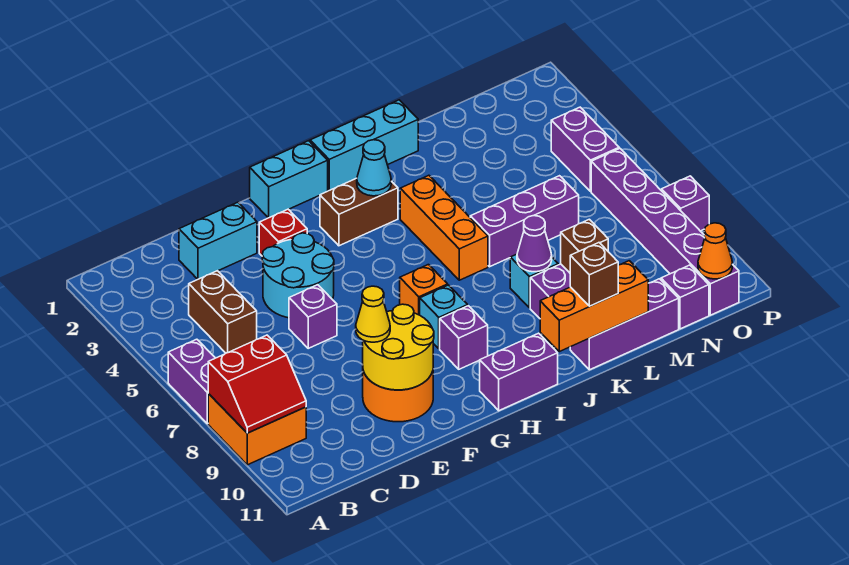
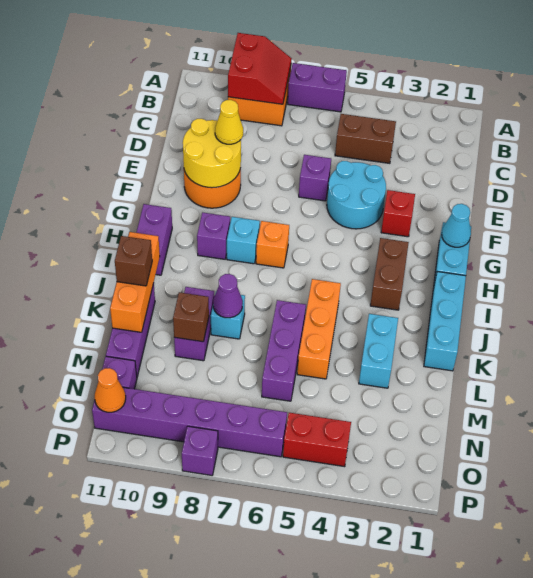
red slope A8:B9 level 2 top 8 -> red slope A8:B9 level 2 top 9
cyan brick D2:E2 level 1 -> cyan brick K3:L3 level 1
cyan cone I3 level 2 -> cyan cone G1 level 2
orange brick J4:J6 level 1 -> orange brick J5:L5 level 1
purple brick O4:O5 level 1 -> red brick O4:O5 level 1

